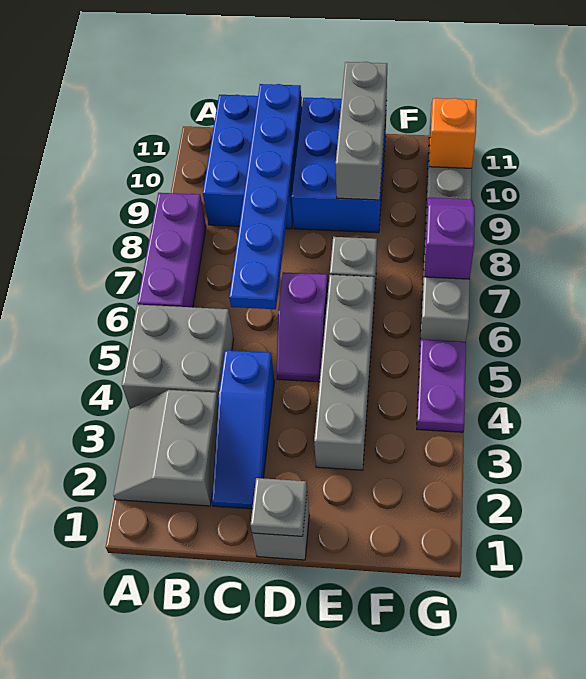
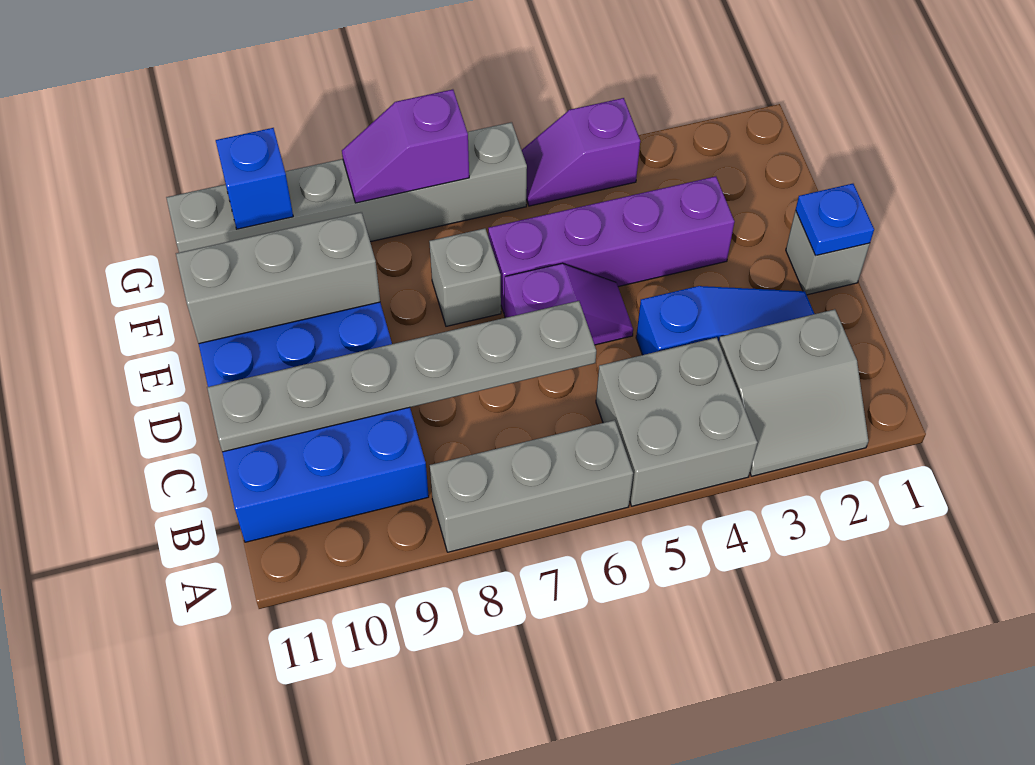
purple brick A6:A8 level 1 -> grey brick A6:A8 level 1
blue plate C6:C11 level 2 -> grey plate C6:C11 level 2
grey plate D1 level 2 -> blue plate D1 level 2
grey brick E3:E6 level 1 -> purple brick E3:E6 level 1
purple plate G4:G5 level 1 -> purple slope G4:G5 level 1 top 4
orange brick G10 level 2 -> blue brick G10 level 2

